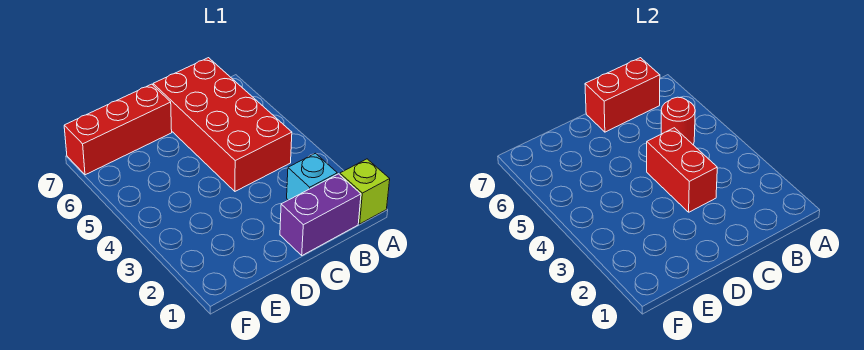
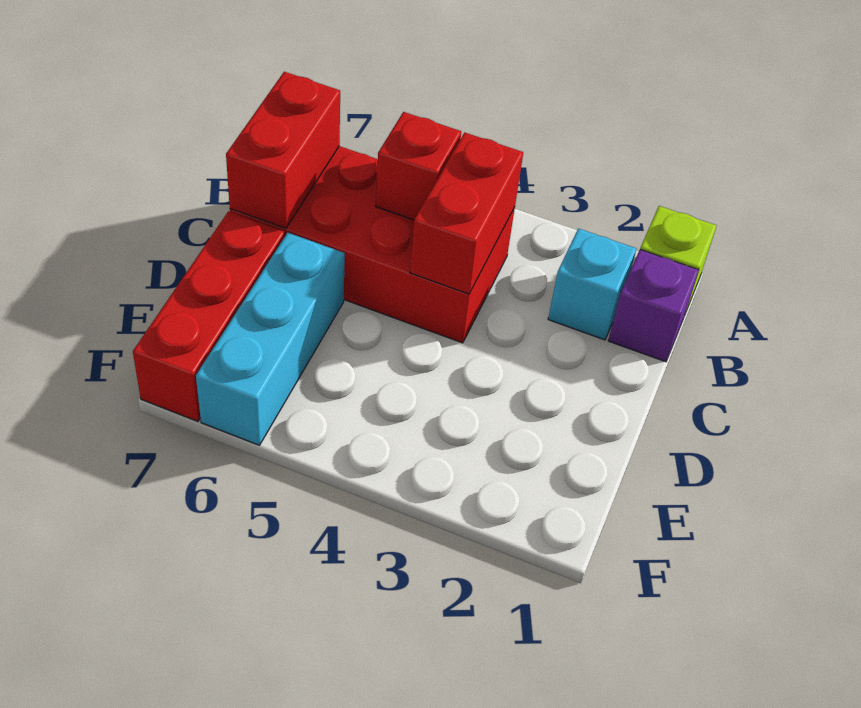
purple brick B1:C1 level 1 -> purple brick B1 level 1
red round brick B5 level 2 -> red brick B5 level 2
red brick C3:C4 level 2 -> red brick B4:C4 level 2
none -> cyan brick D6:F6 level 1

